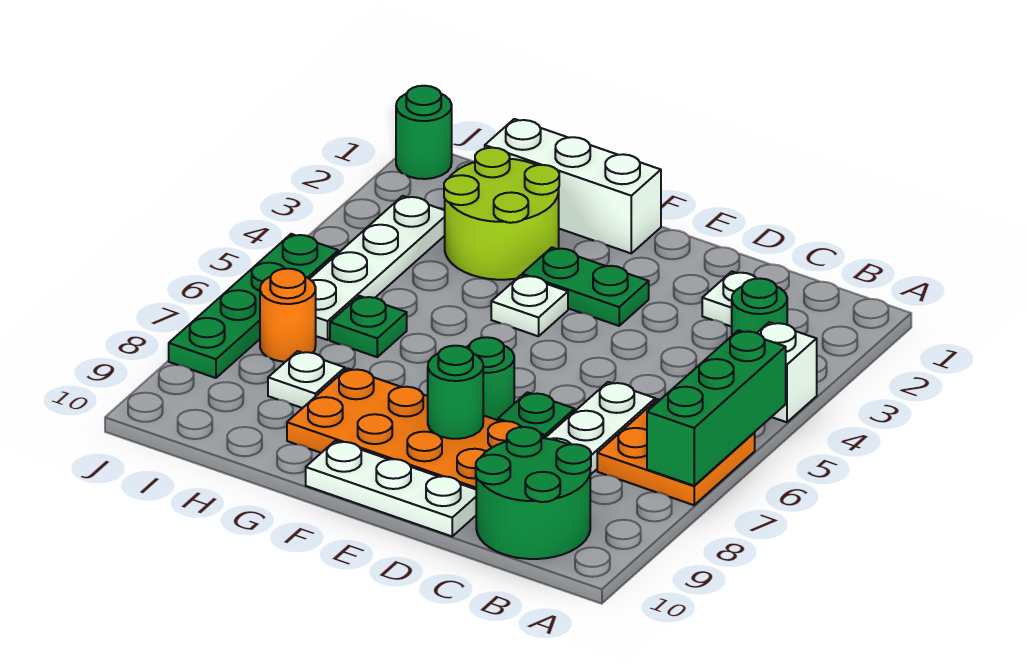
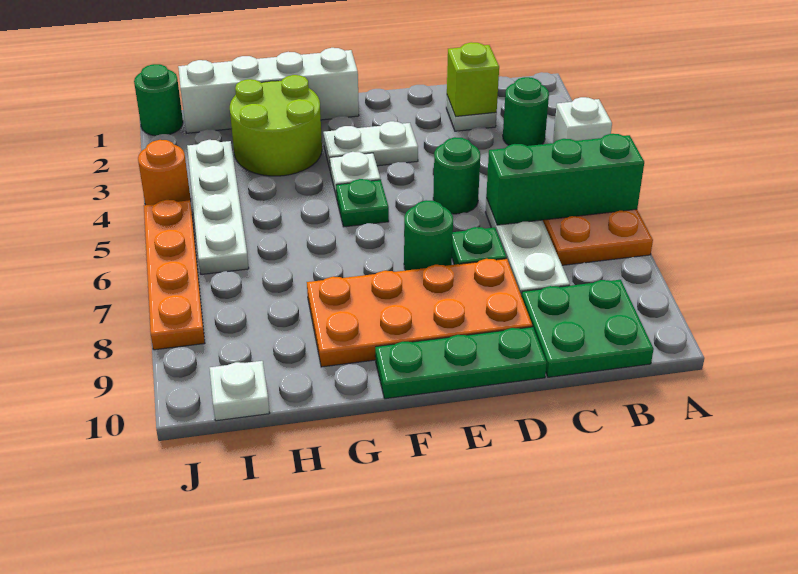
green brick A5:A7 level 2 -> green brick A6:C6 level 2
green round brick B9:C10 level 1 -> green plate B9:C10 level 1
none -> lime brick C2 level 2
white plate D10:F10 level 1 -> green plate D10:F10 level 1
green plate E3:F3 level 1 -> white plate E3:F3 level 1
green round brick E8 level 2 -> green round brick D5 level 1
white brick F1:H1 level 1 -> white brick F1:I1 level 1
green plate H6 level 1 -> green plate F5 level 1
white plate H8 level 1 -> white plate I10 level 1
orange round brick I7 level 1 -> orange round brick J4 level 1
green plate J5:J8 level 1 -> orange plate J5:J8 level 1

